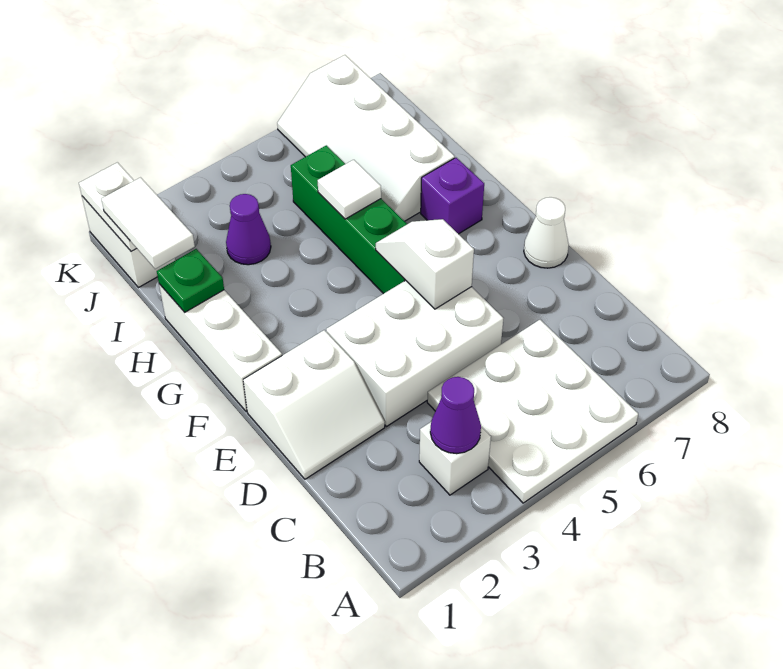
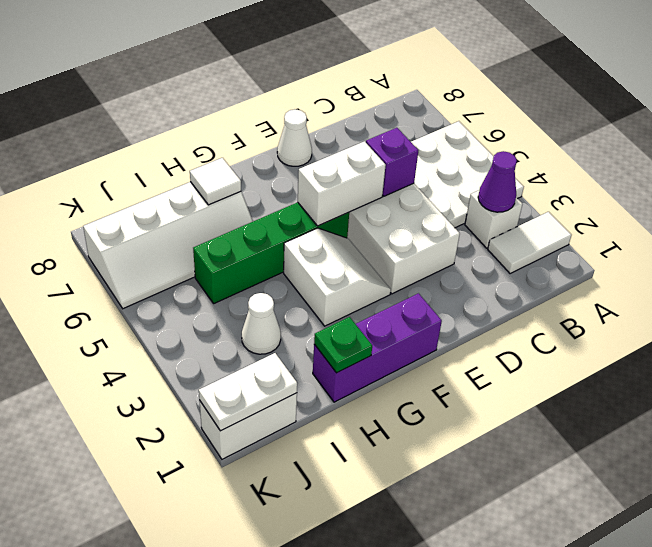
white slope D1:E2 level 1 top E -> white slope F3:G4 level 1 top G
white slope E5:F5 level 2 top E -> white brick E5:F5 level 2
white brick F1:H1 level 1 -> purple brick F1:H1 level 1
purple brick G7 level 1 -> purple brick D5 level 2
white tile H5 level 2 -> white tile H7 level 2
white tile I1:J1 level 3 -> white tile A2:B2 level 1
purple cone I3 level 1 -> white cone I3 level 1

